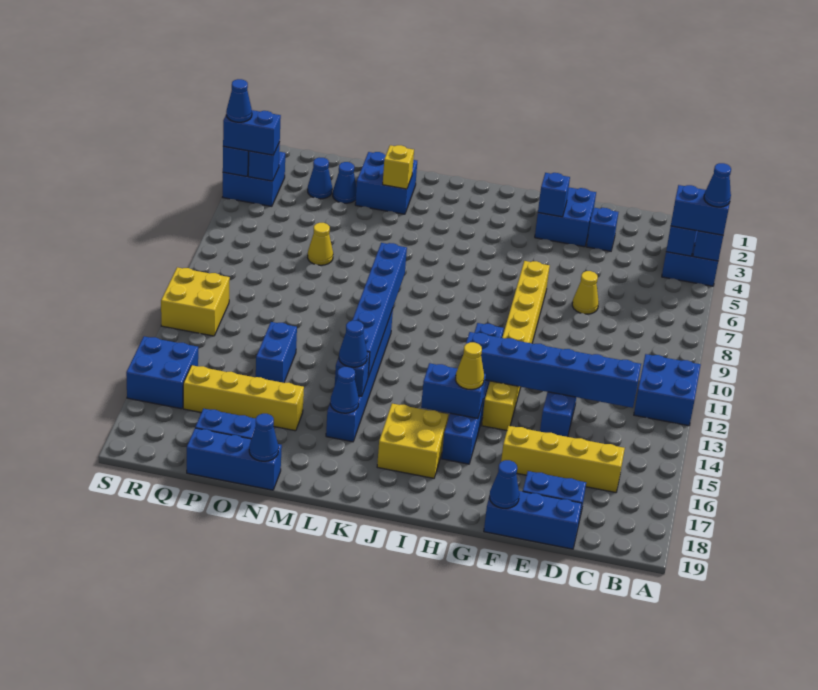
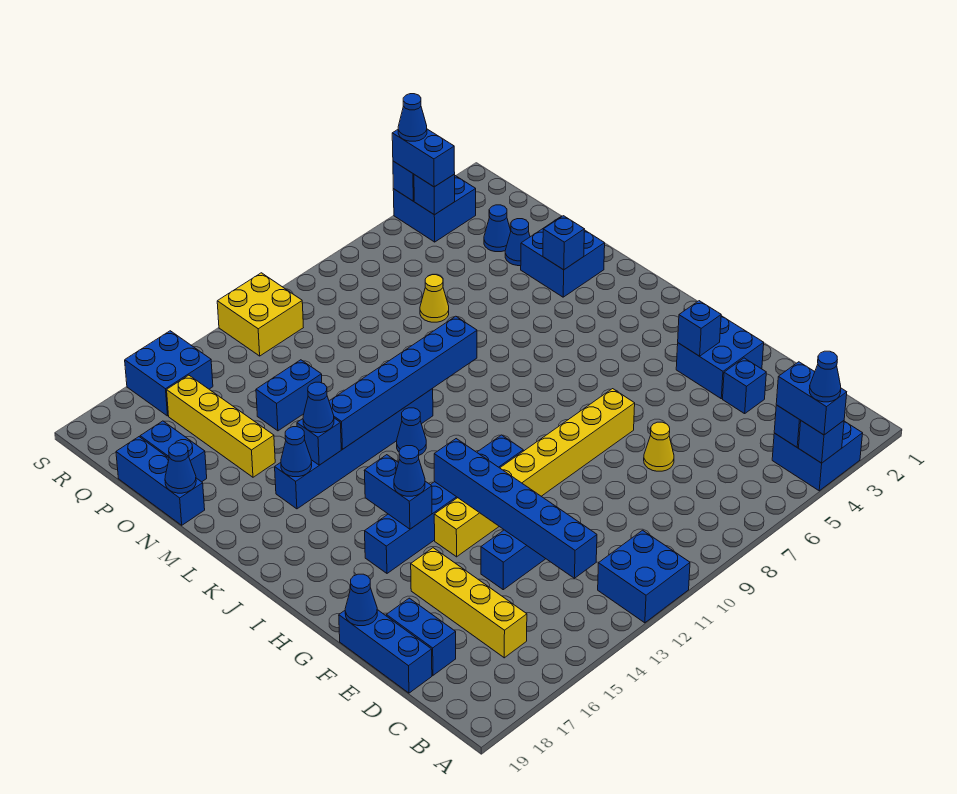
yellow cone H15 level 3 -> blue cone H15 level 3
yellow brick I16:J17 level 1 -> none
none -> blue cone K12 level 1
yellow brick M3 level 2 -> blue brick M3 level 2

